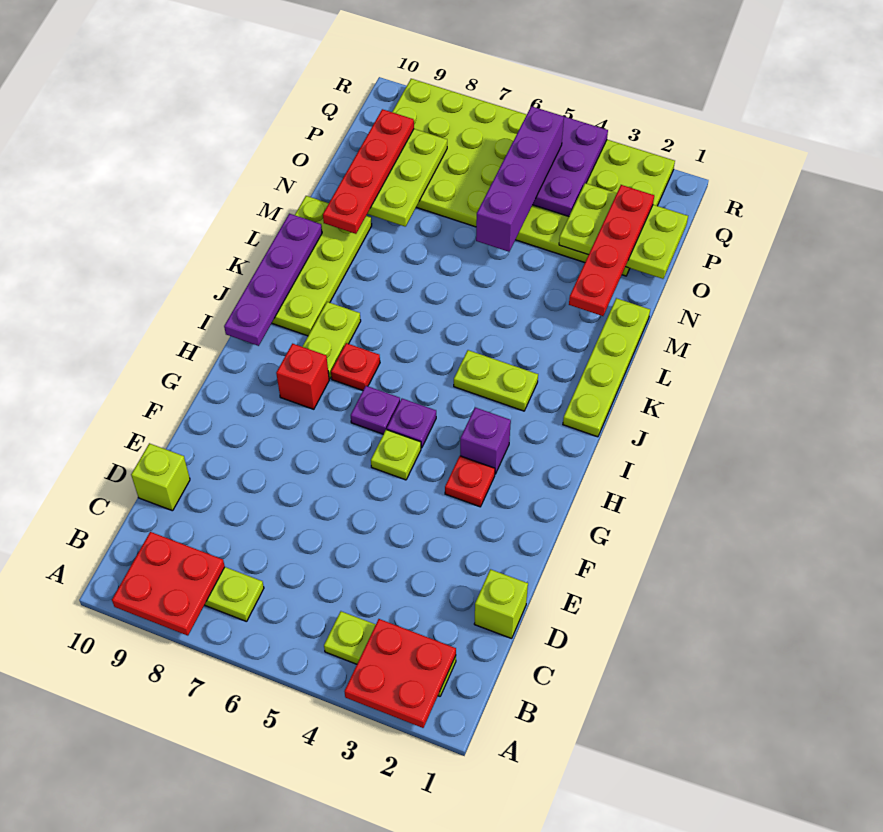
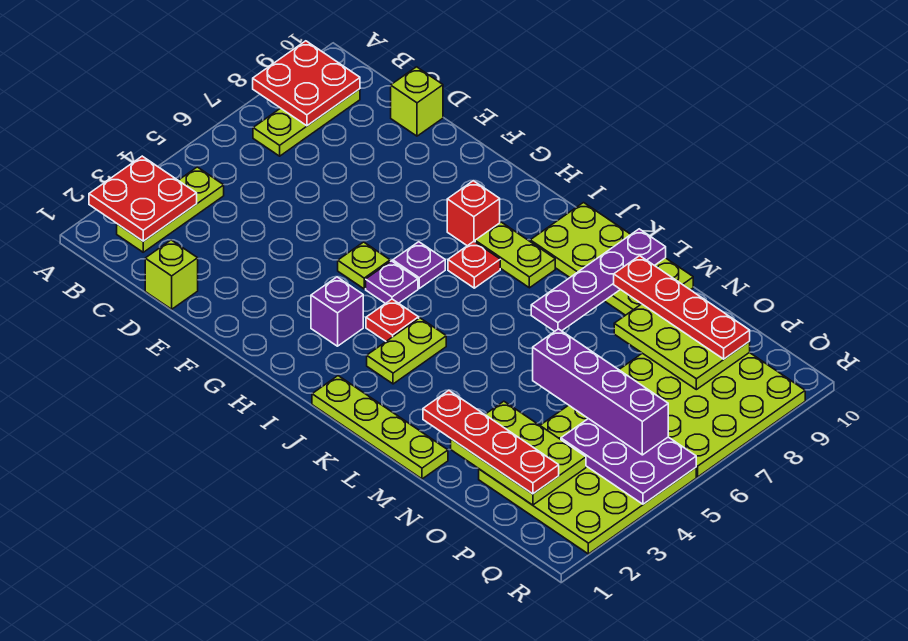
red plate G3 level 1 -> red plate I4 level 1
purple plate I10:L10 level 2 -> purple plate L7:L10 level 2
lime plate O1:P3 level 2 -> lime plate N2:P3 level 2

